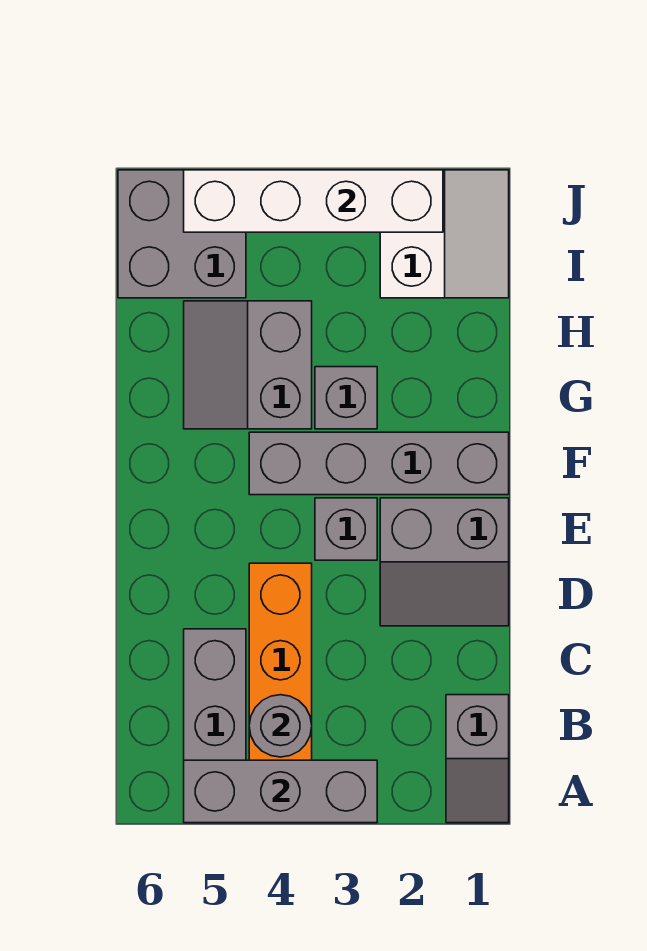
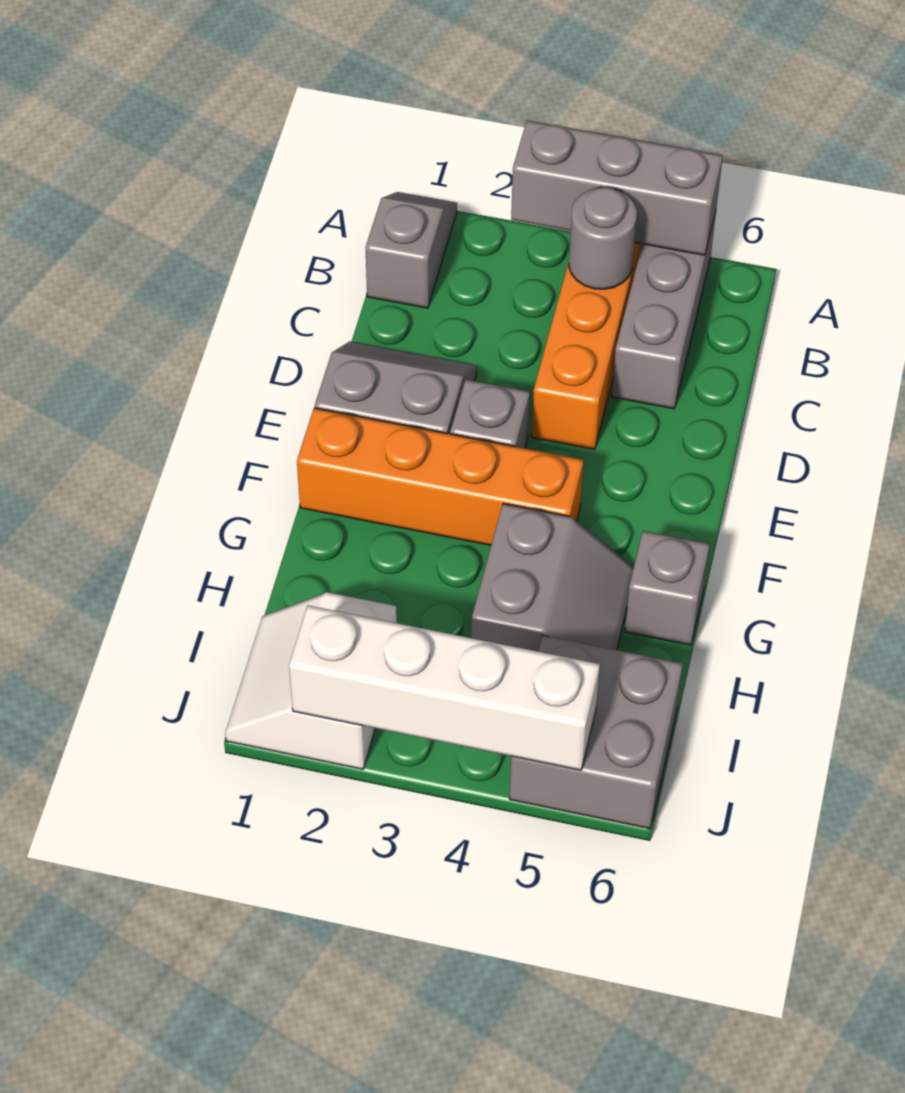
grey brick F1:F4 level 1 -> orange brick F1:F4 level 1
grey brick G3 level 1 -> grey brick G6 level 1

